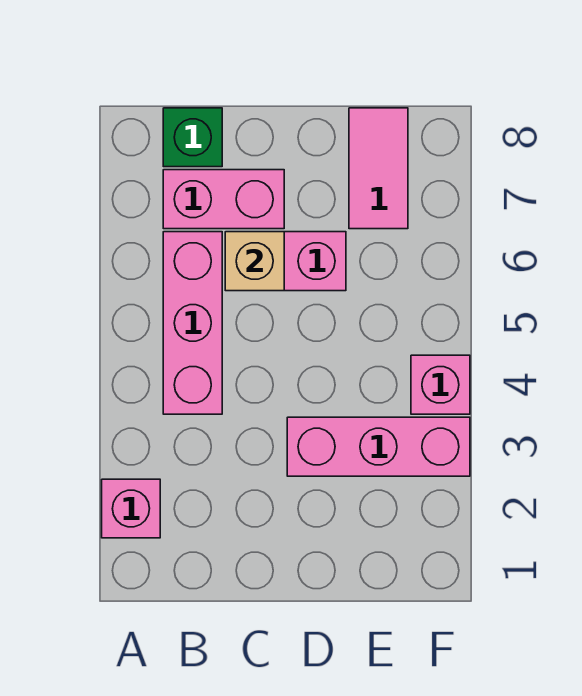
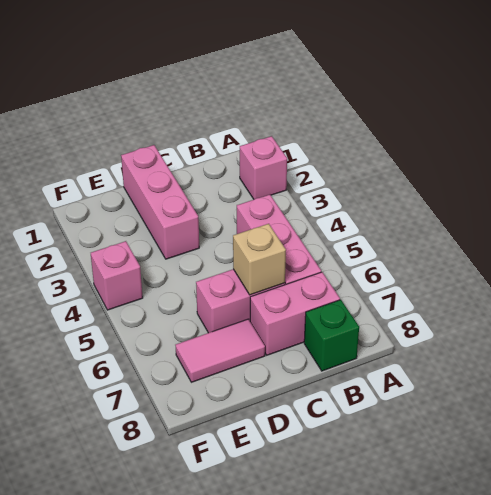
pink brick D3:F3 level 1 -> pink brick D1:D3 level 1
pink tile E7:E8 level 1 -> pink tile D7:E7 level 1

